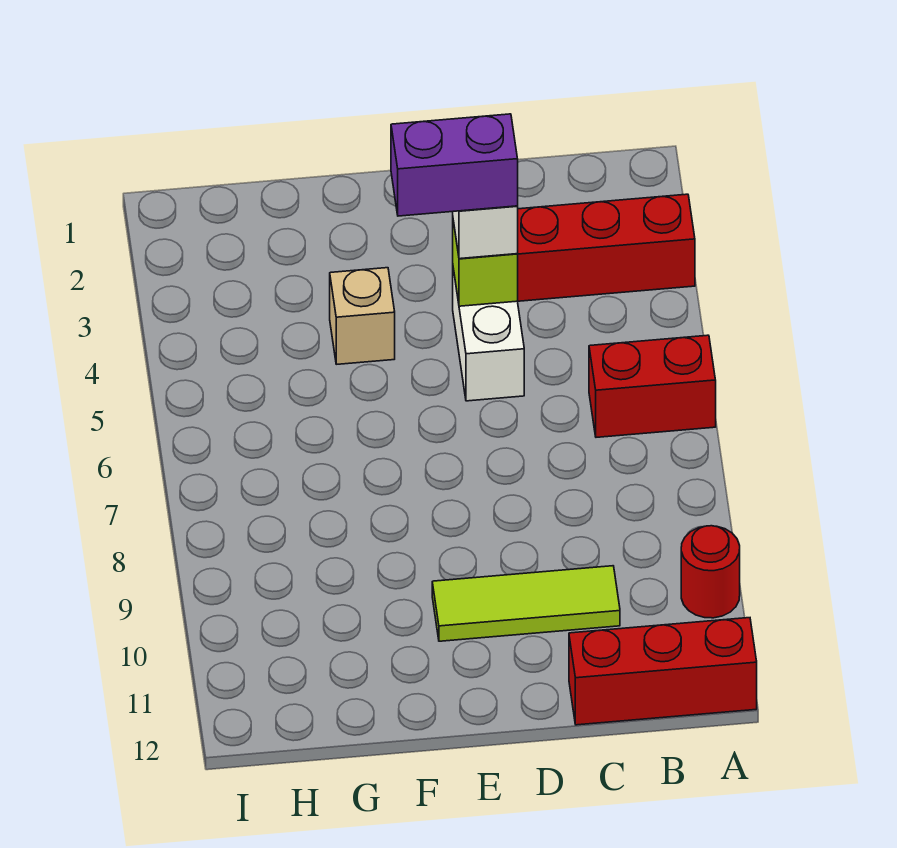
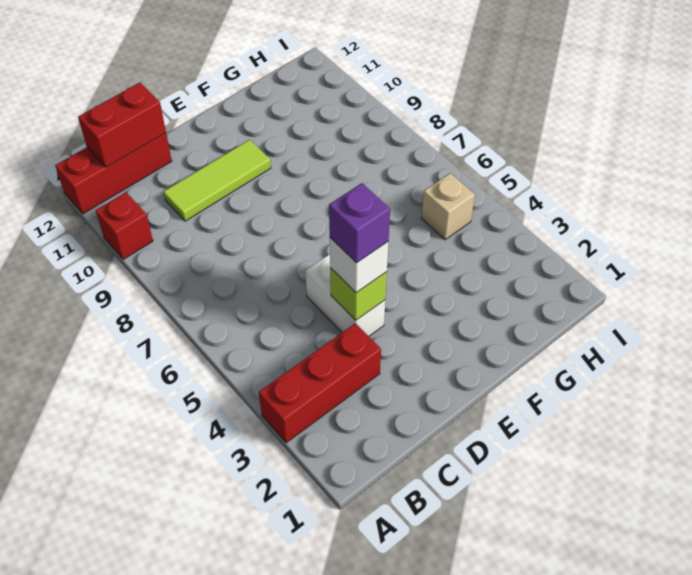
red brick A6:B6 level 1 -> red brick B12:C12 level 2
red round brick A10 level 1 -> red brick A10 level 1
purple brick D4:E4 level 4 -> purple brick D4 level 4
tan brick F4 level 1 -> tan brick H5 level 1

